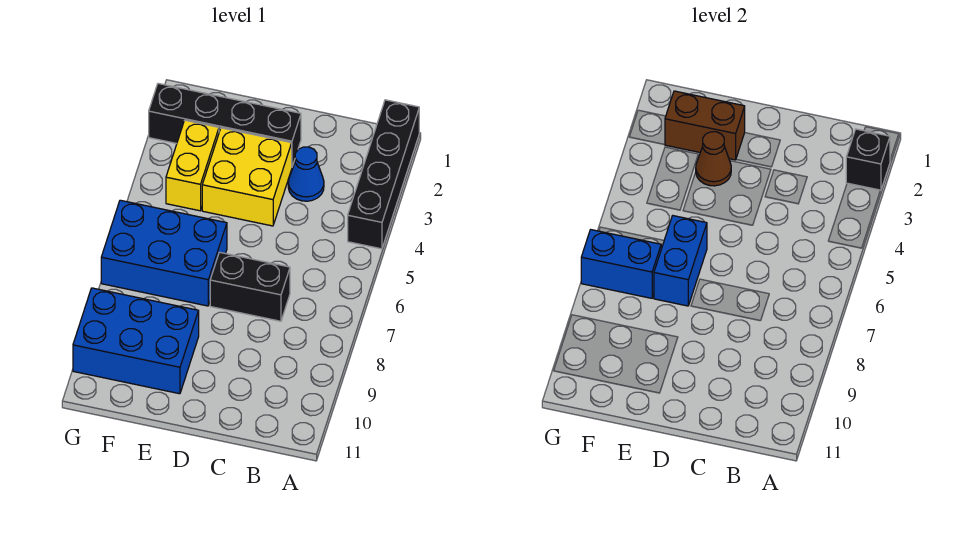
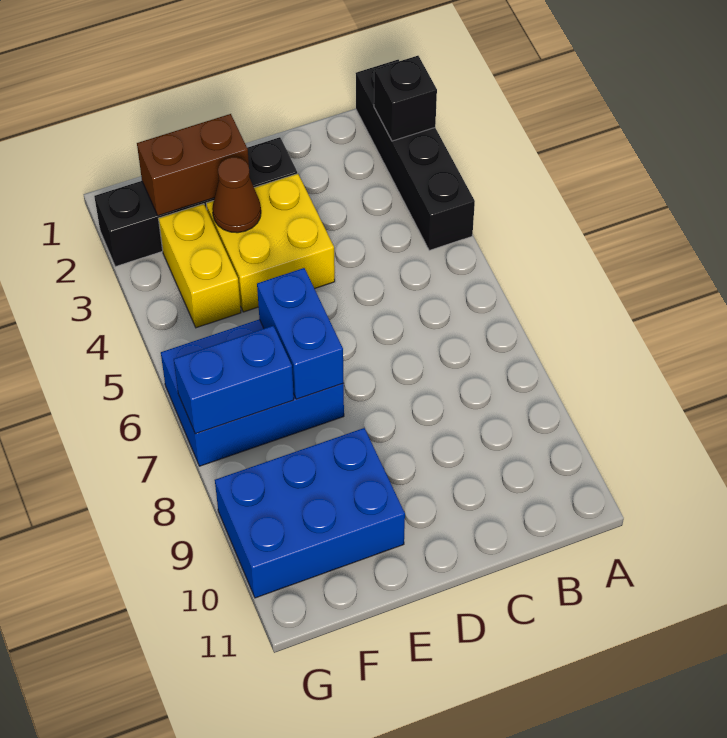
blue cone C3 level 1 -> none
black brick C7:D7 level 1 -> none

